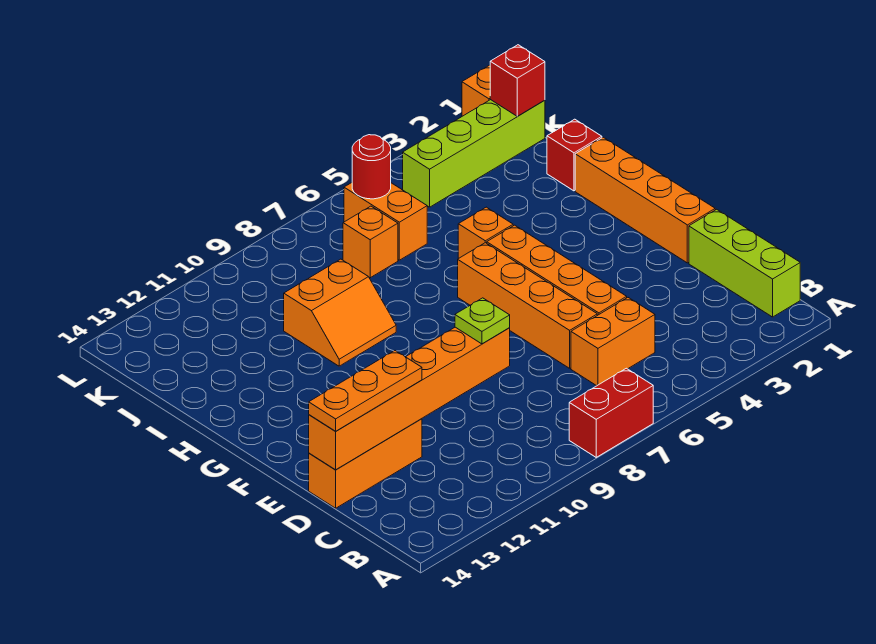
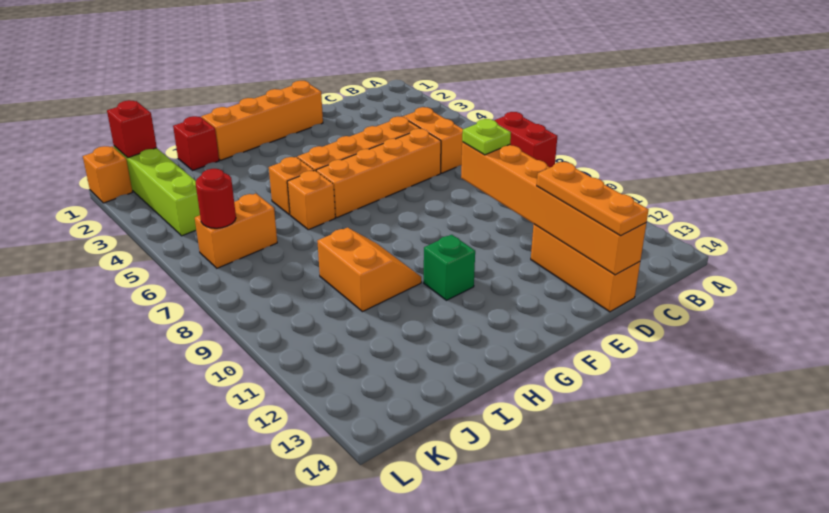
lime brick B1:D1 level 1 -> none
none -> green brick G11 level 1
orange brick J7 level 1 -> orange brick H6 level 1

